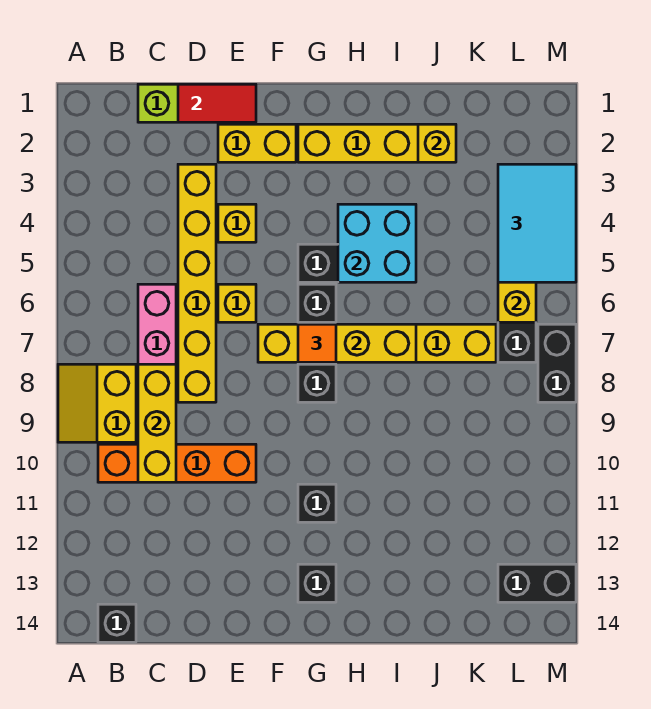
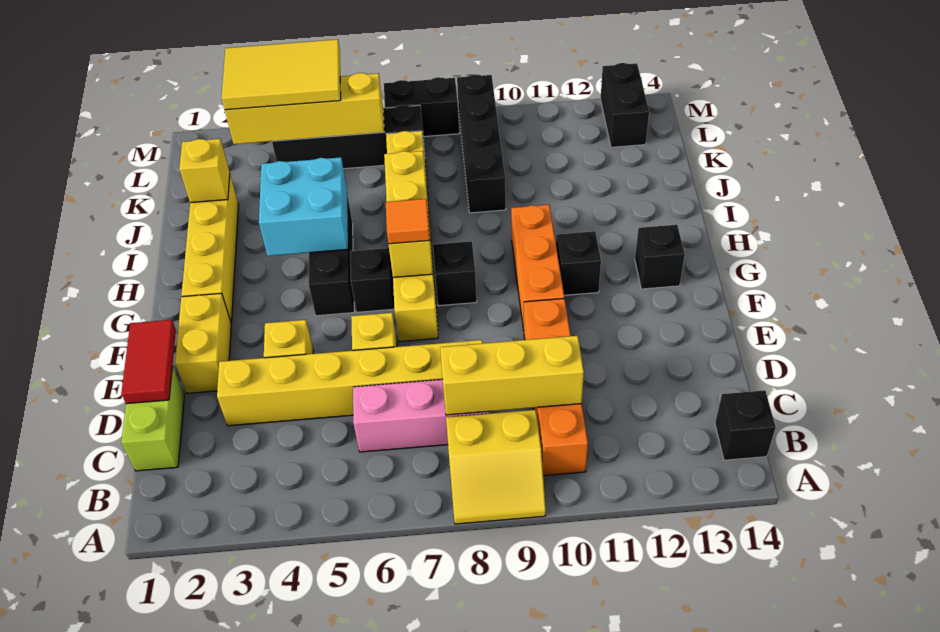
none -> orange brick F10:H10 level 1
none -> black brick J9:M9 level 1
cyan tile L3:M5 level 3 -> yellow tile L3:M5 level 3

